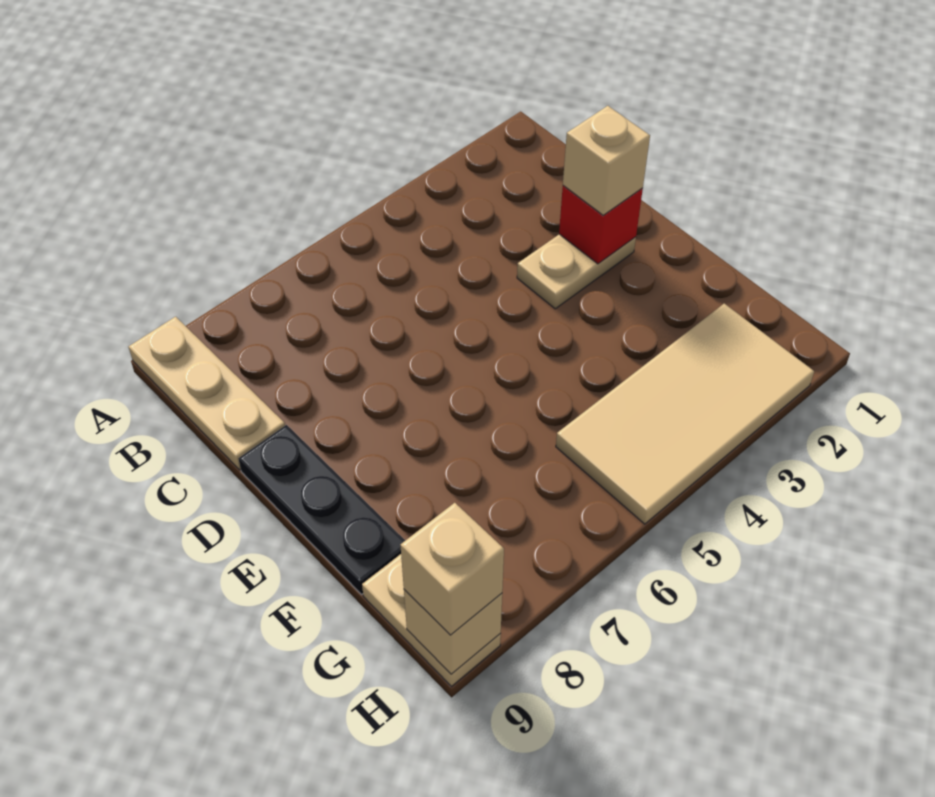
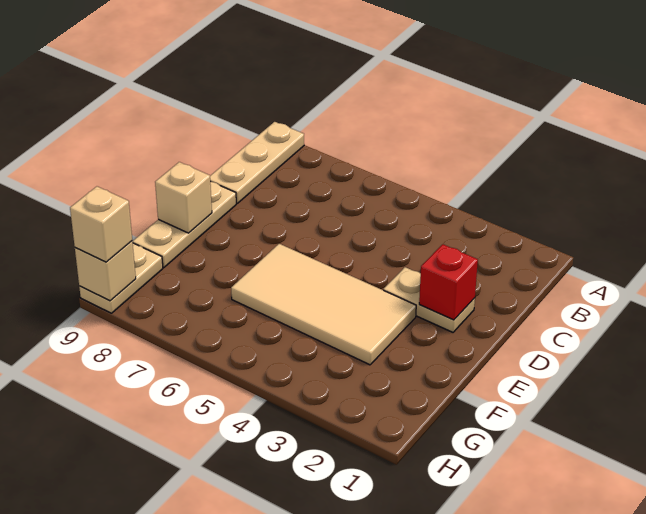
tan brick D2 level 3 -> tan brick E9 level 2
black plate D9:F9 level 1 -> tan plate D9:F9 level 1
tan tile G2:H5 level 1 -> tan tile E3:F6 level 1

